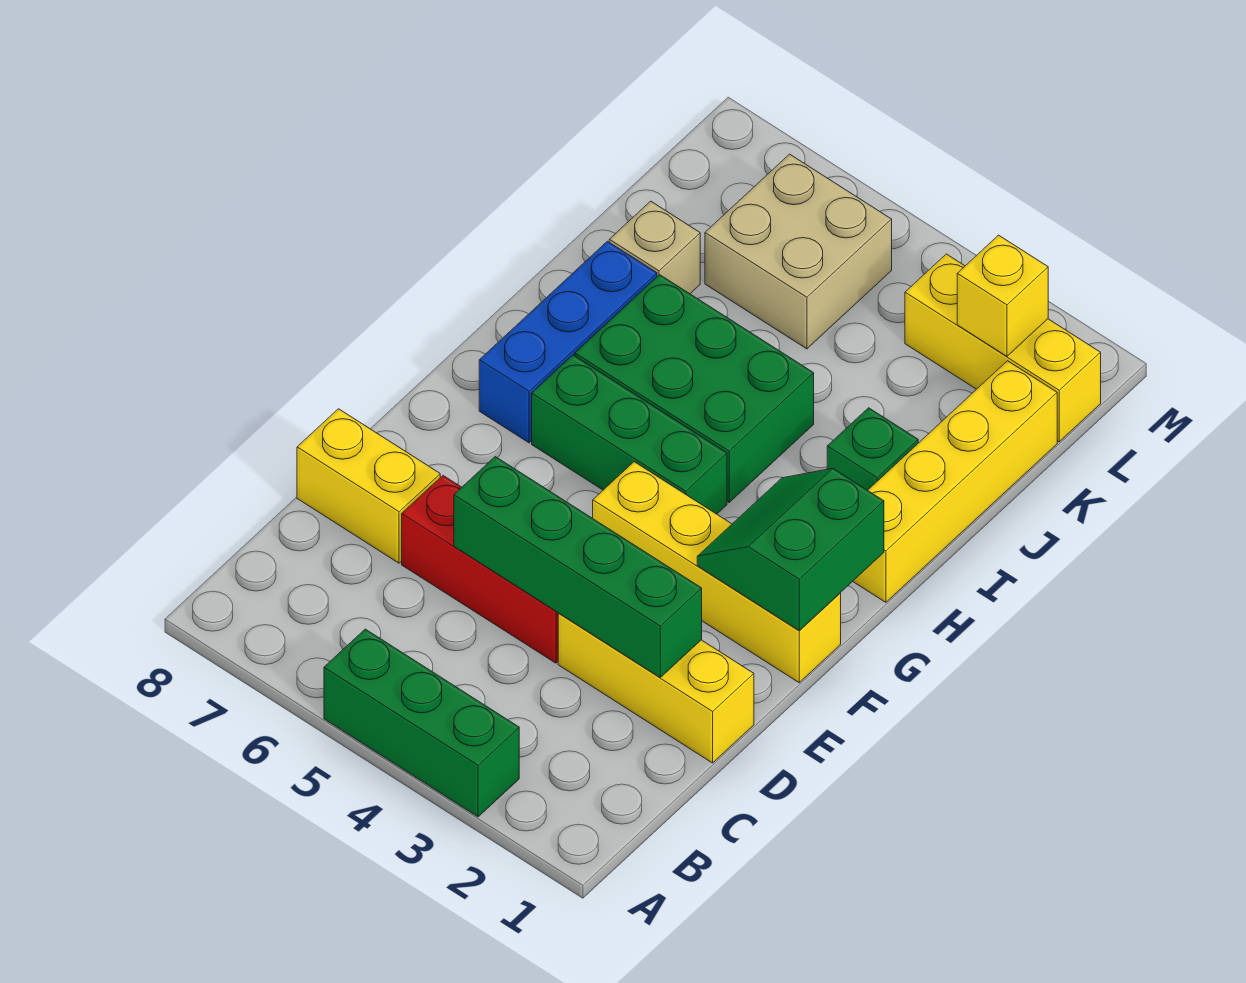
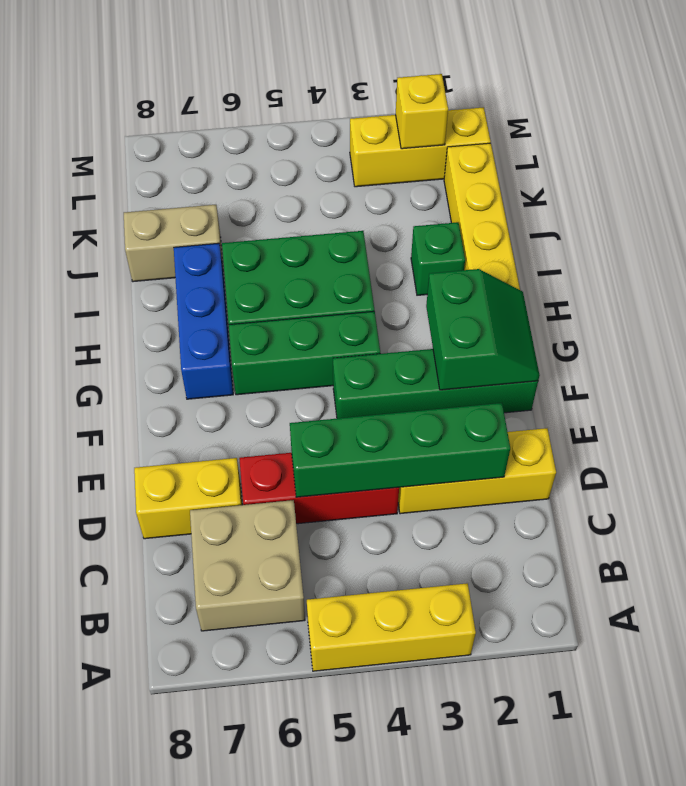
green brick A3:A5 level 1 -> yellow brick A3:A5 level 1
yellow brick F1:F4 level 1 -> green brick F1:F4 level 1
green slope F1:G2 level 2 top 1 -> green slope F1:G2 level 2 top 2
tan brick J7 level 1 -> tan brick J7:J8 level 1
tan brick K5:L6 level 1 -> tan brick B6:C7 level 1

